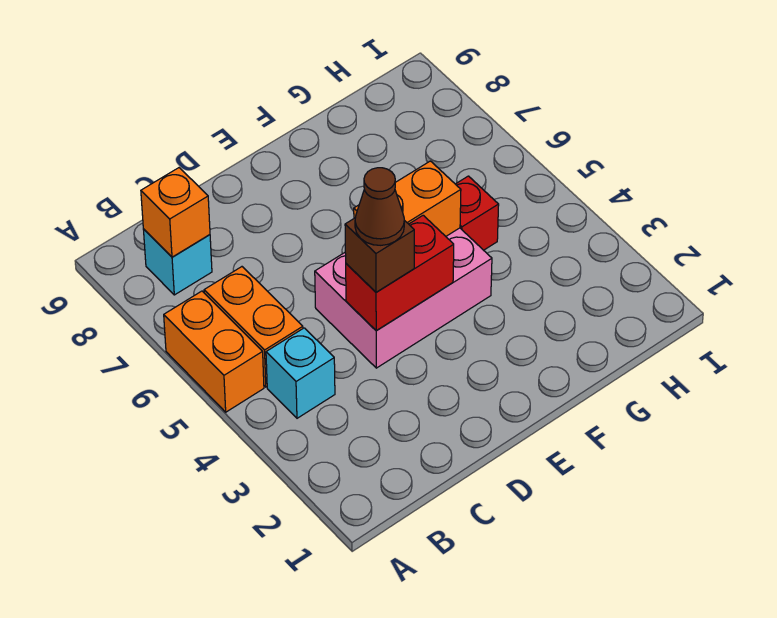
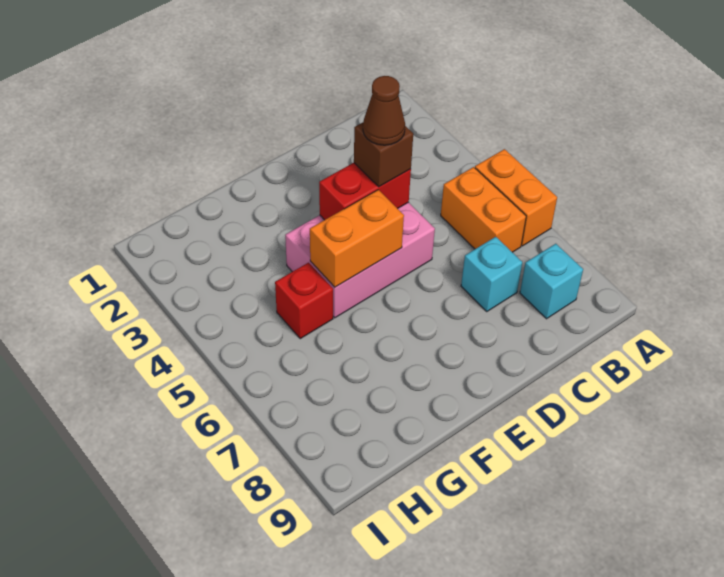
cyan brick B4 level 1 -> cyan brick C7 level 1
orange brick B8 level 2 -> none

